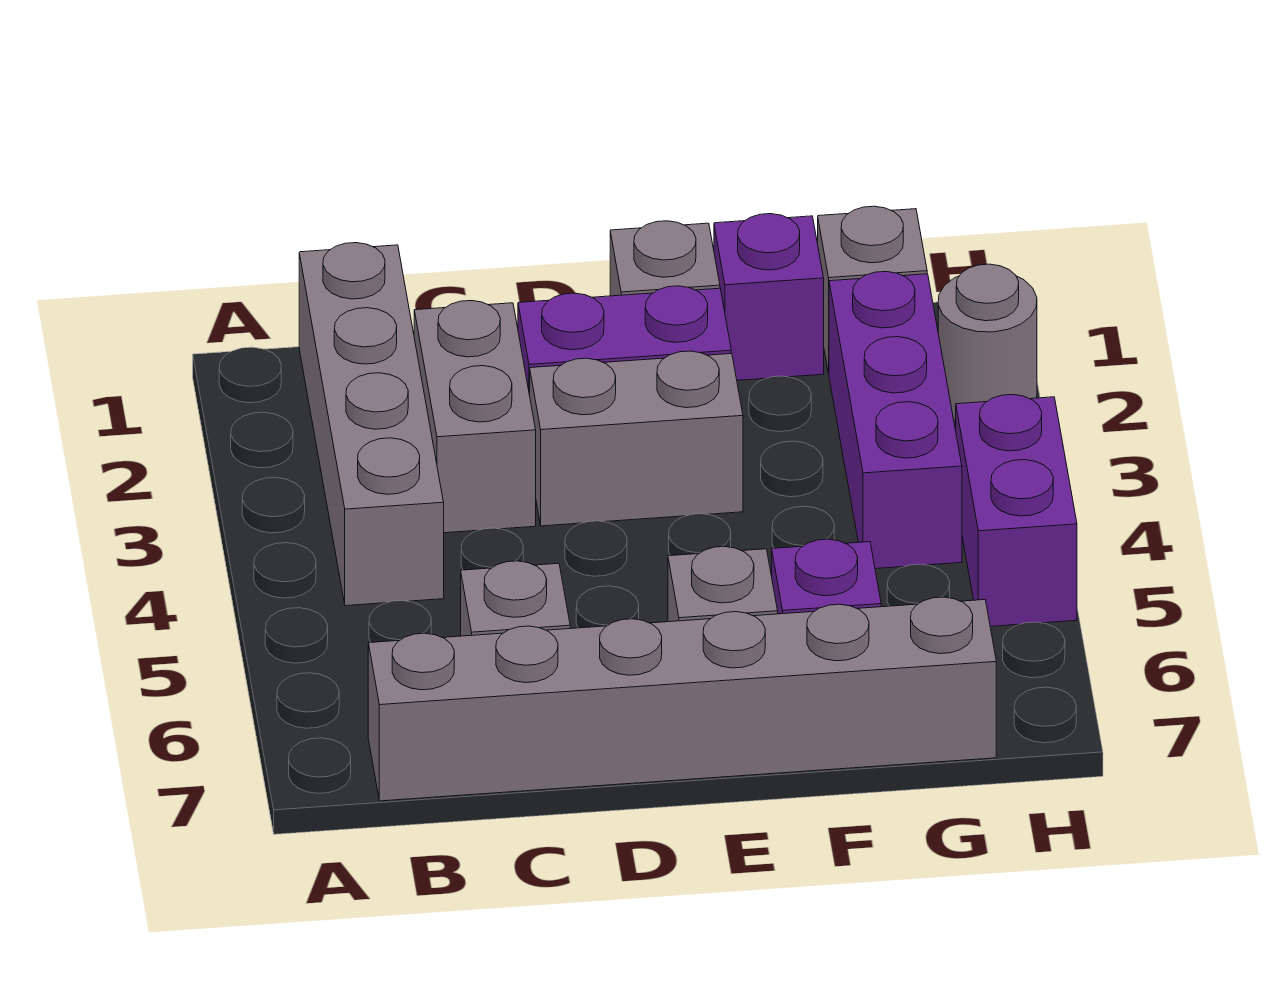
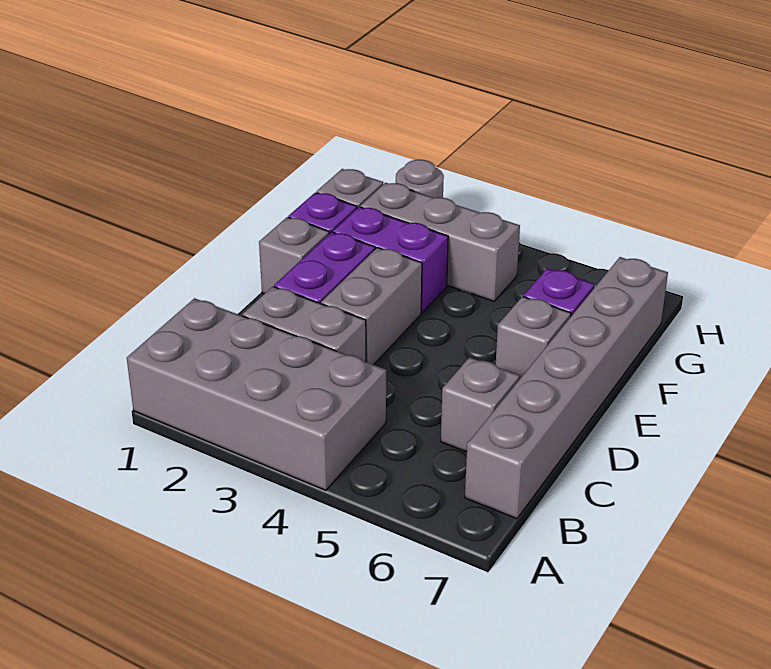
grey brick B1:B4 level 1 -> grey brick A1:B4 level 1
purple brick G2:G4 level 1 -> grey brick G2:G4 level 1
purple brick H4:H5 level 1 -> purple brick F2:F3 level 1

